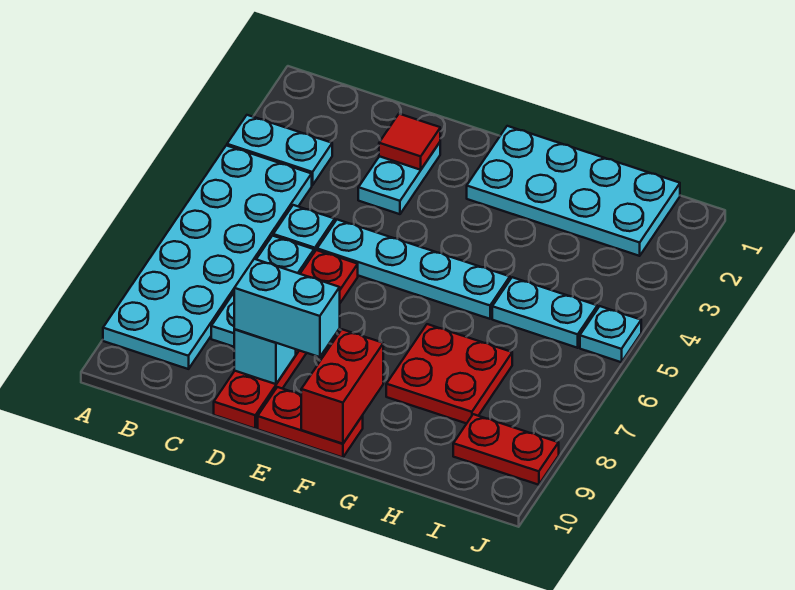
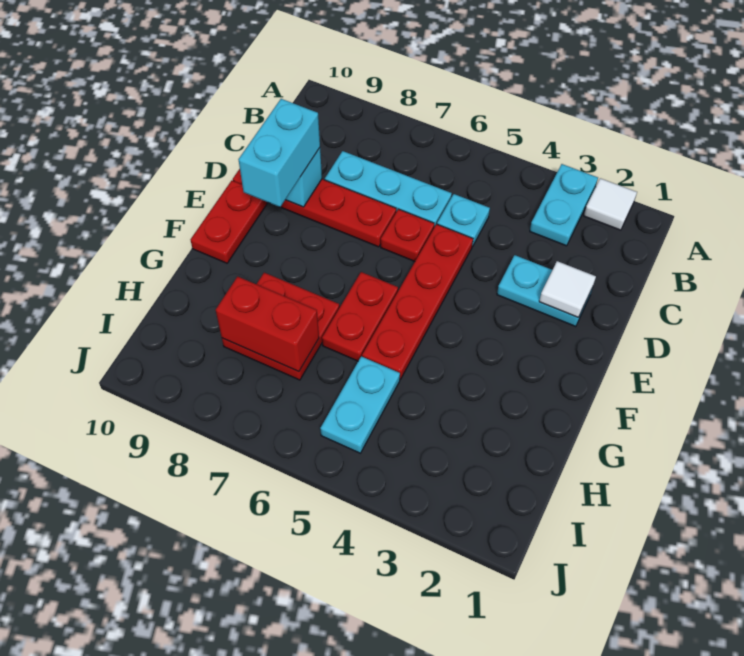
none -> white tile A2 level 1
cyan plate A4:B9 level 1 -> none
red tile D2 level 2 -> white tile D2 level 2
cyan plate D5:G5 level 1 -> red plate D5:G5 level 1
cyan plate F1:I2 level 1 -> none
red brick F9:F10 level 2 -> red brick H7:H8 level 2
red plate I9:J9 level 1 -> red plate F6:G6 level 1
cyan plate J5 level 1 -> none

